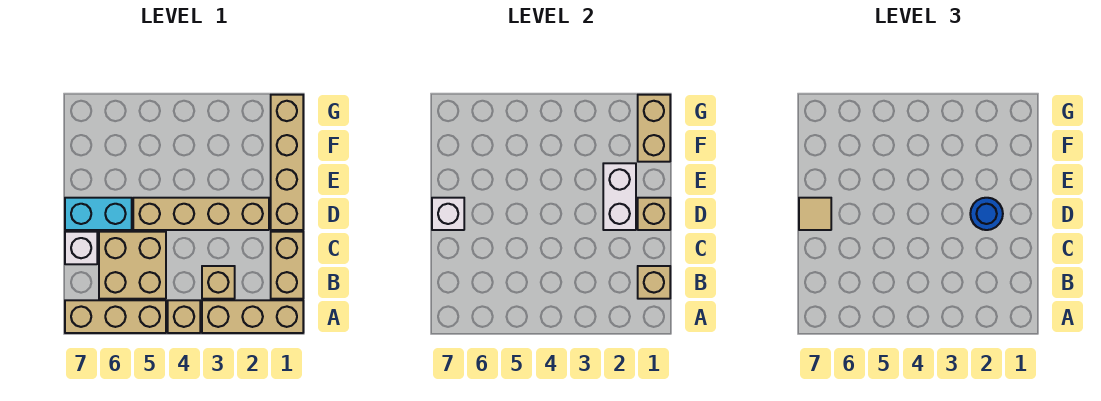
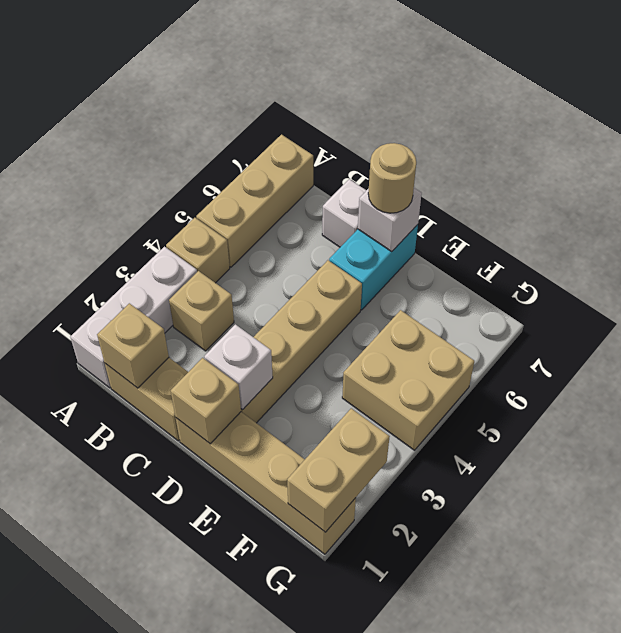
tan brick A1:A3 level 1 -> white brick A1:A3 level 1
tan brick B5:C6 level 1 -> tan brick F4:G5 level 1
white brick D2:E2 level 2 -> white brick D2 level 2
blue round brick D2 level 3 -> none
tan tile D7 level 3 -> tan round brick D7 level 3
tan brick F1:G1 level 2 -> tan brick G1:G2 level 2

